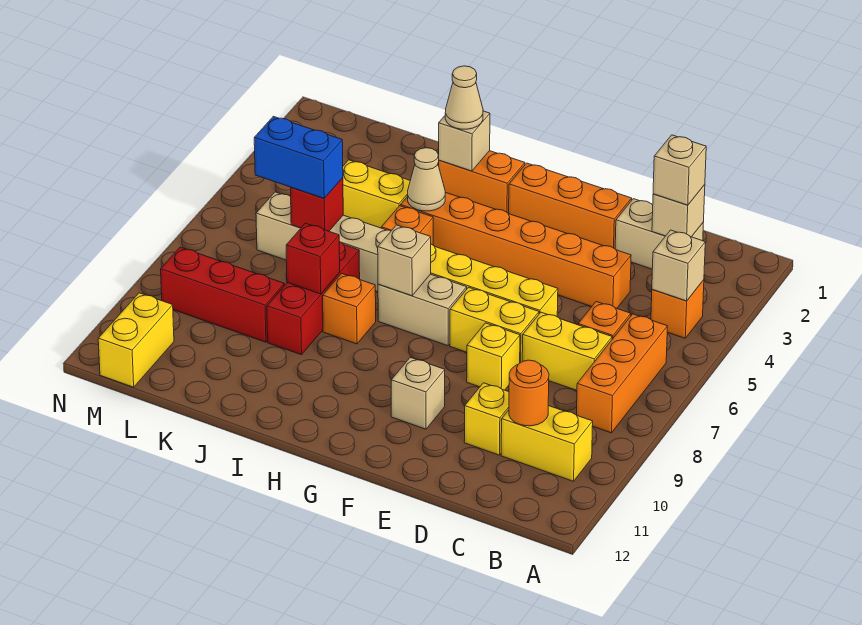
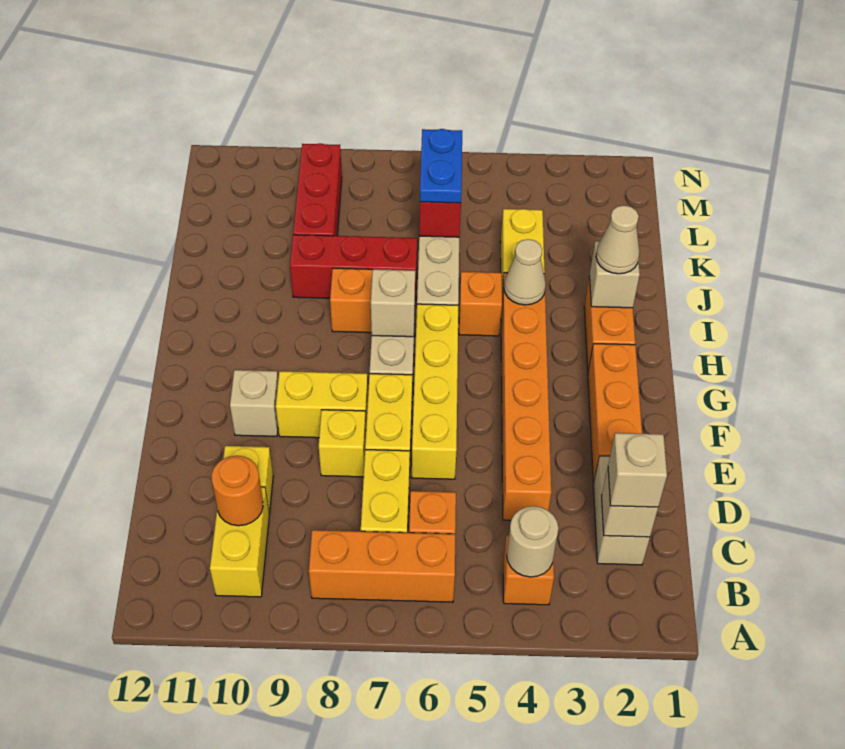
tan brick B4 level 2 -> tan round brick B4 level 2
red brick J8 level 2 -> none
blue brick K6:L6 level 3 -> blue plate K6:L6 level 3
yellow brick M11:M12 level 1 -> yellow brick F8:F9 level 1

